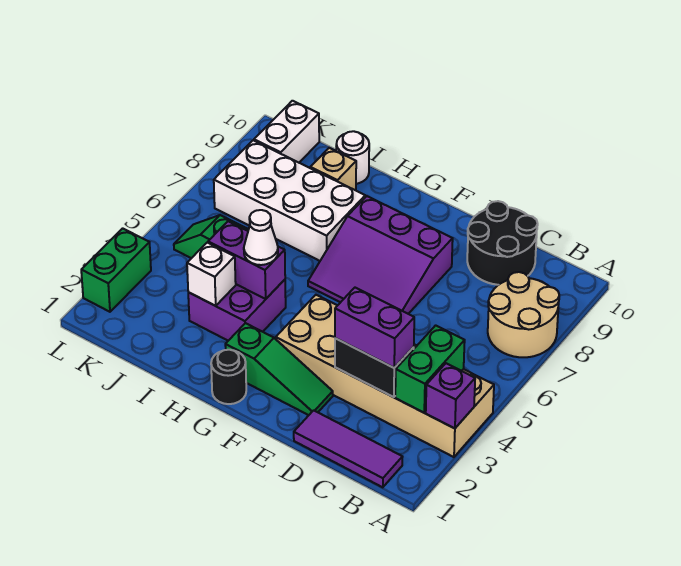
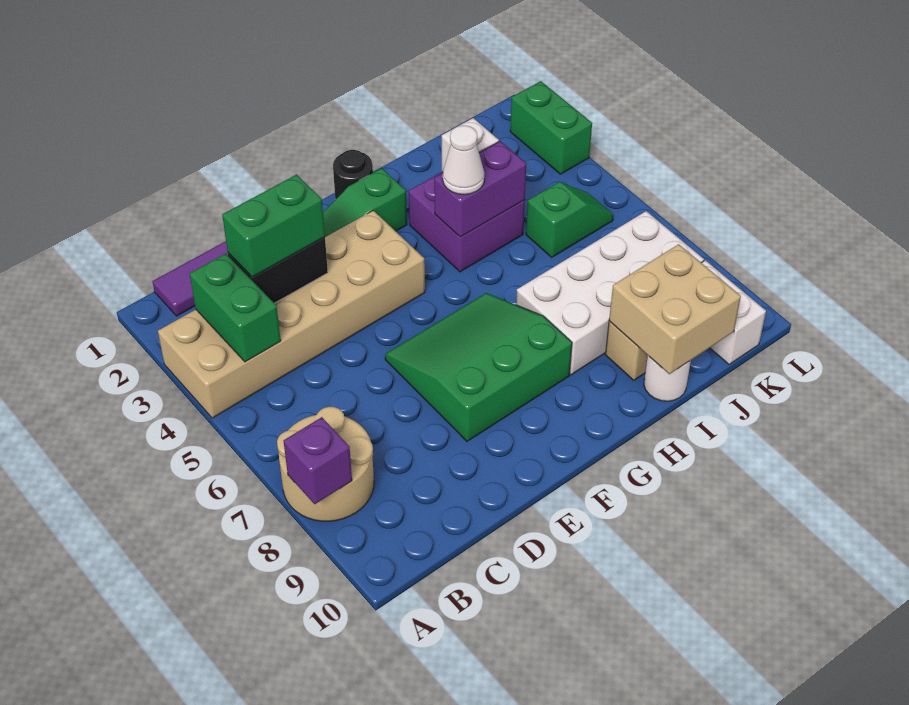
purple brick A3 level 2 -> purple brick A8 level 2
purple brick C3:D3 level 3 -> green brick C3:D3 level 3
black round brick C9:D10 level 1 -> none
purple slope E6:G8 level 1 top 8 -> green slope E6:G8 level 1 top 8
none -> tan brick I9:J10 level 2

